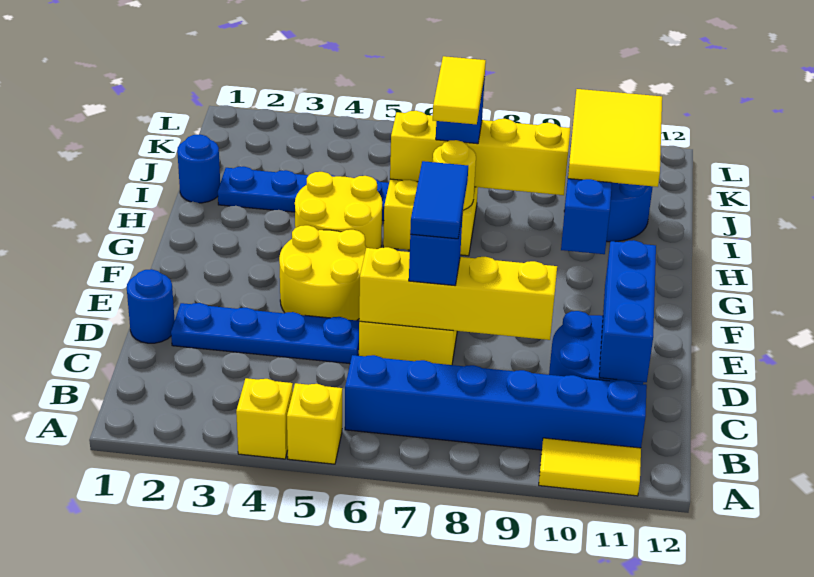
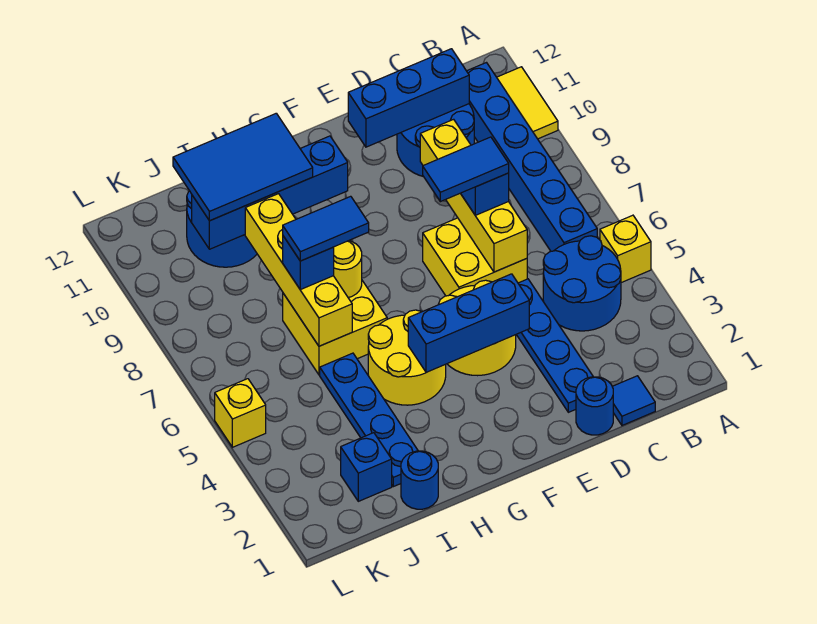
yellow brick A4 level 1 -> yellow brick L5 level 1
none -> blue round brick B4:C5 level 1
none -> blue tile C1 level 1
none -> blue brick E4:G4 level 2
yellow tile H7:I7 level 4 -> blue tile H7:I7 level 4
yellow tile H10:J11 level 3 -> blue tile H10:J11 level 3
none -> blue brick J2 level 1

